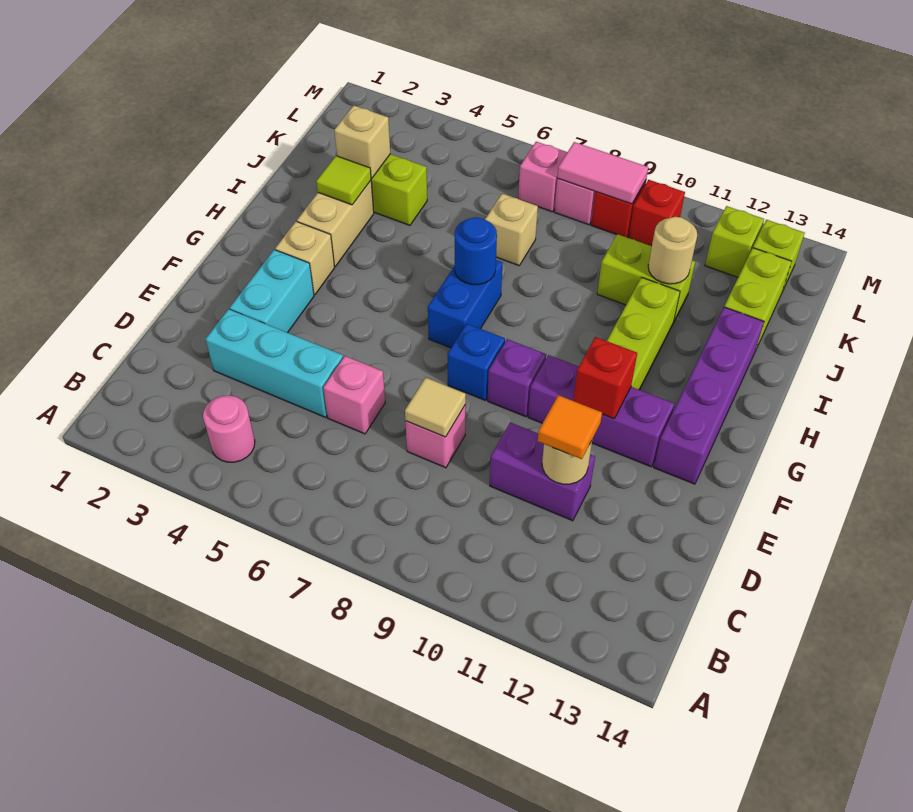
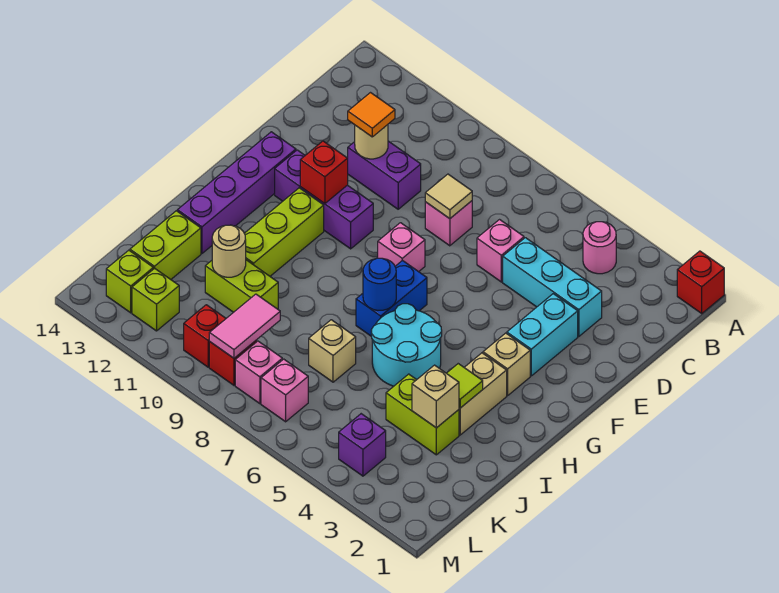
none -> red brick A1 level 1
blue brick F8 level 1 -> pink brick F8 level 1
purple brick F9 level 1 -> purple brick L4 level 1
none -> cyan round brick H5:I6 level 1
pink tile L8:L9 level 2 -> pink tile K9:L9 level 2

